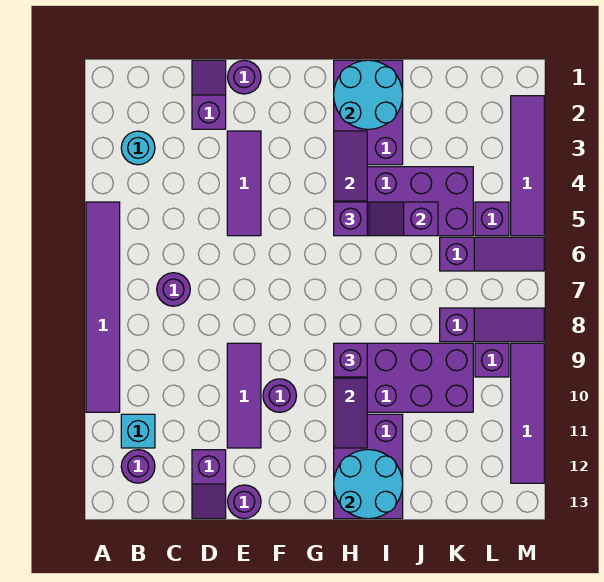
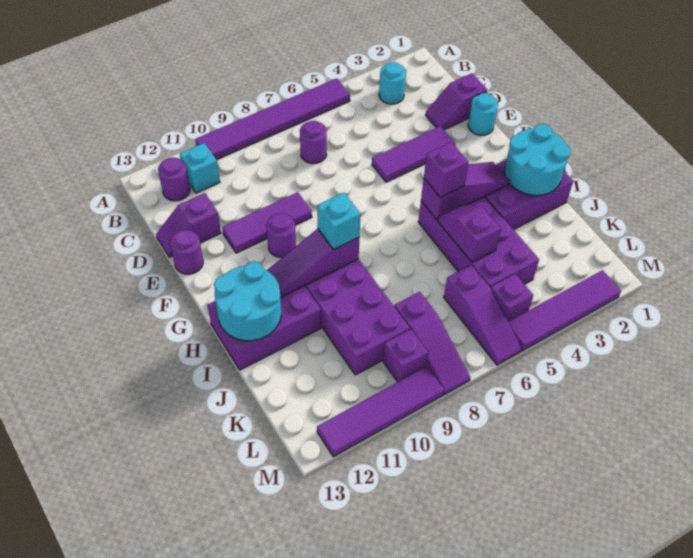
purple slope D1:D2 level 1 top 2 -> purple slope D1:D2 level 1 top 1
purple round brick E1 level 1 -> cyan round brick E1 level 1
purple brick H9 level 3 -> cyan brick H9 level 3

